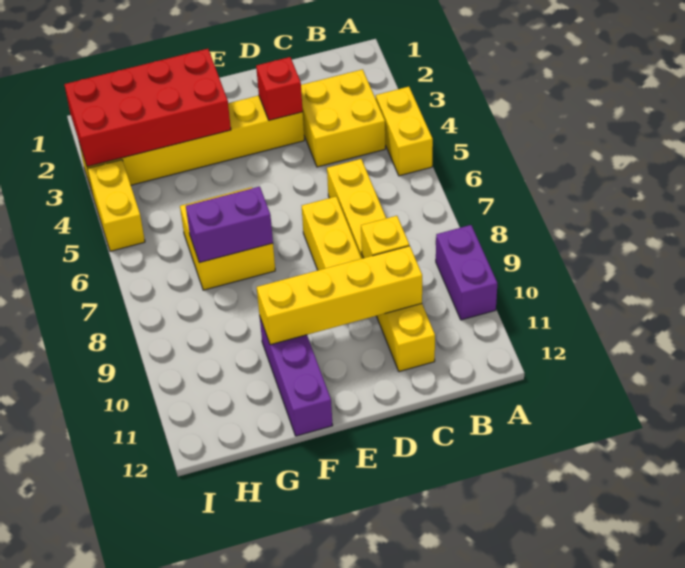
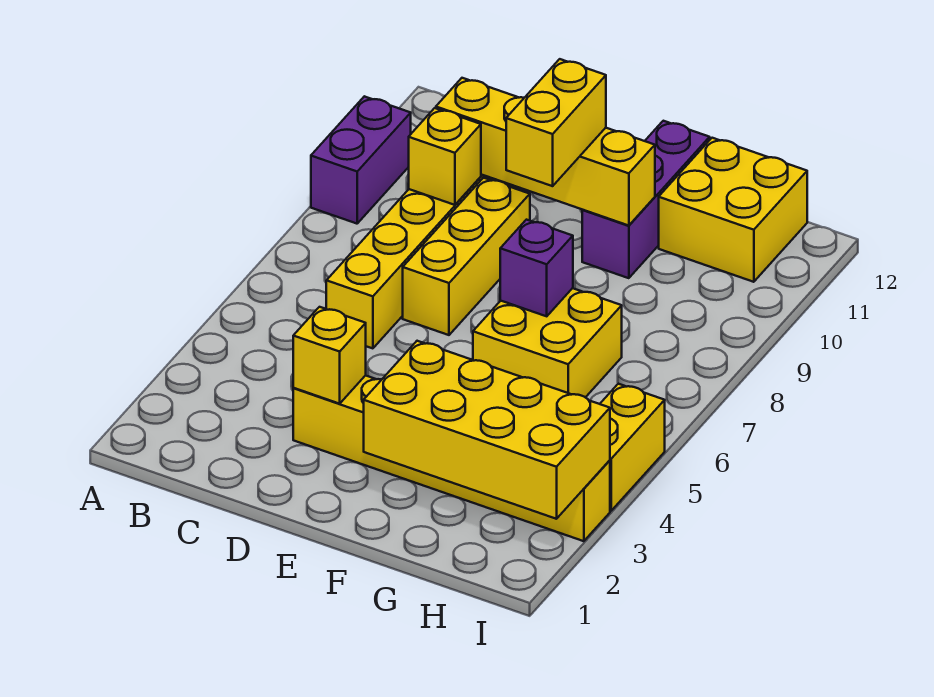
yellow brick A4:A5 level 1 -> yellow brick E9:E10 level 3
yellow brick B3:C4 level 1 -> yellow brick G11:H12 level 1
red brick D3 level 2 -> yellow brick D3 level 2
red brick F2:I3 level 2 -> yellow brick F2:I3 level 2
purple brick F7:G7 level 2 -> purple brick F7 level 2

